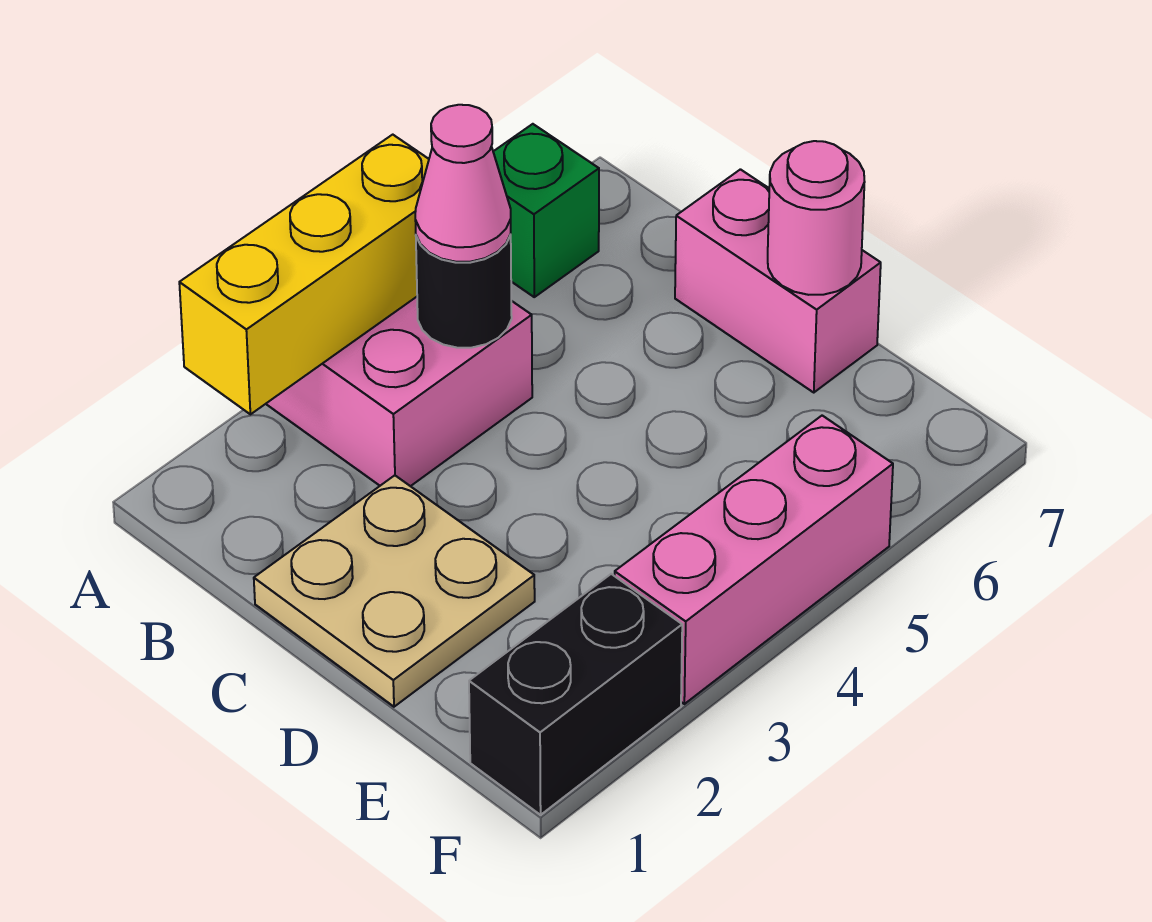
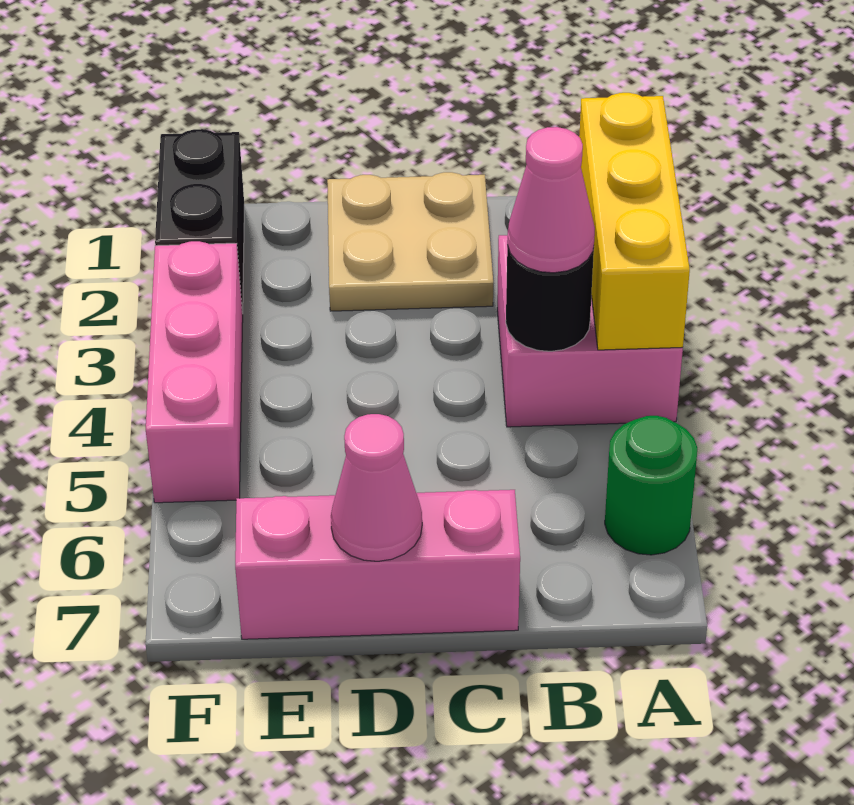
green brick A6 level 1 -> green round brick A6 level 1
pink brick C7:D7 level 1 -> pink brick C7:E7 level 1
pink round brick D7 level 2 -> pink cone D7 level 2

